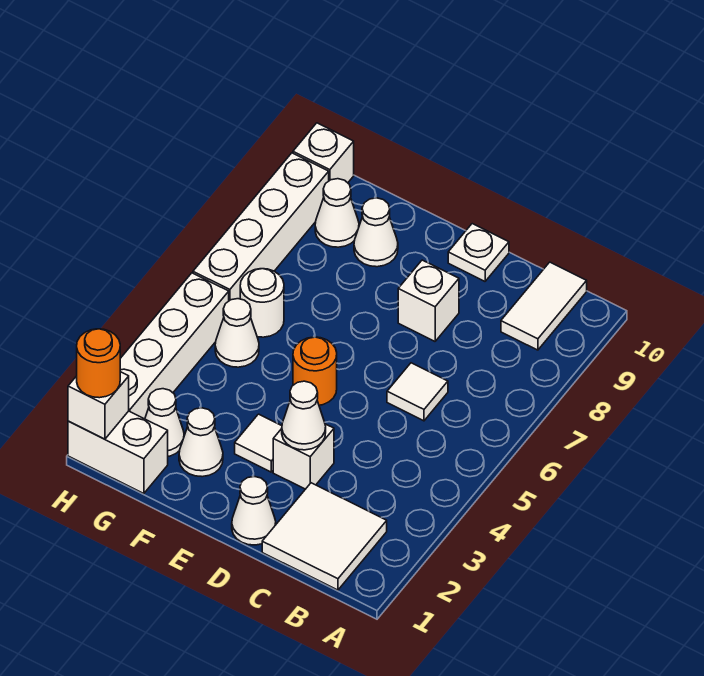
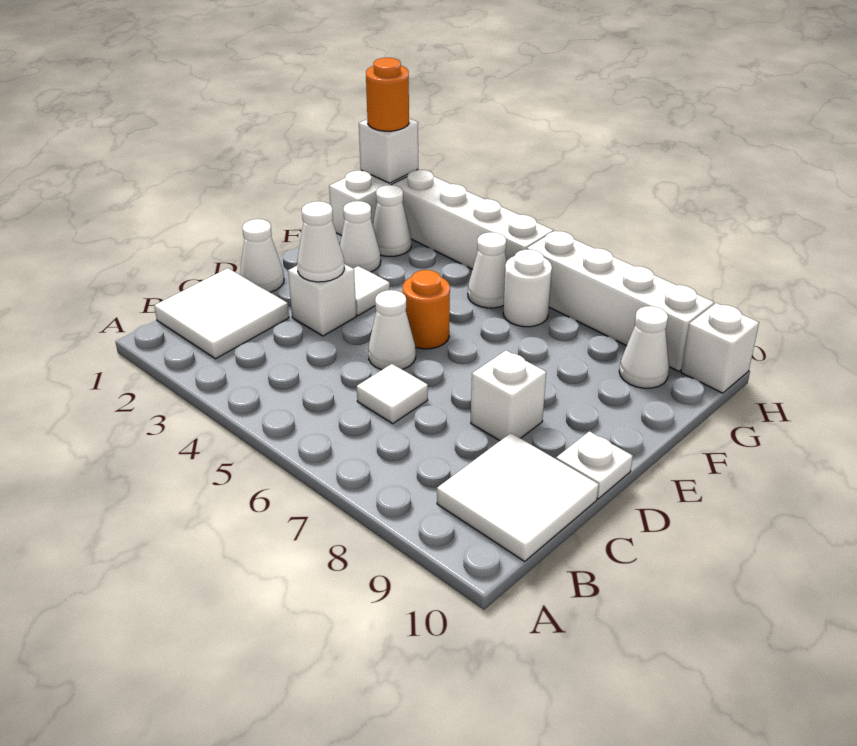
white tile B9:B10 level 1 -> white tile B9:C10 level 1
white cone F9 level 1 -> white cone D5 level 1

